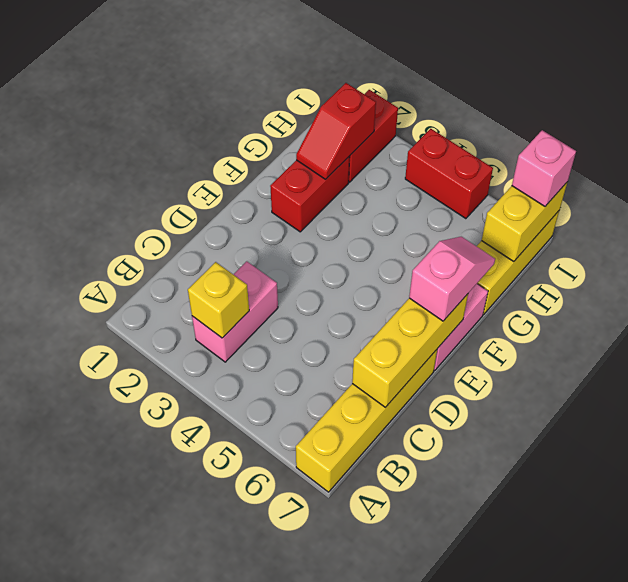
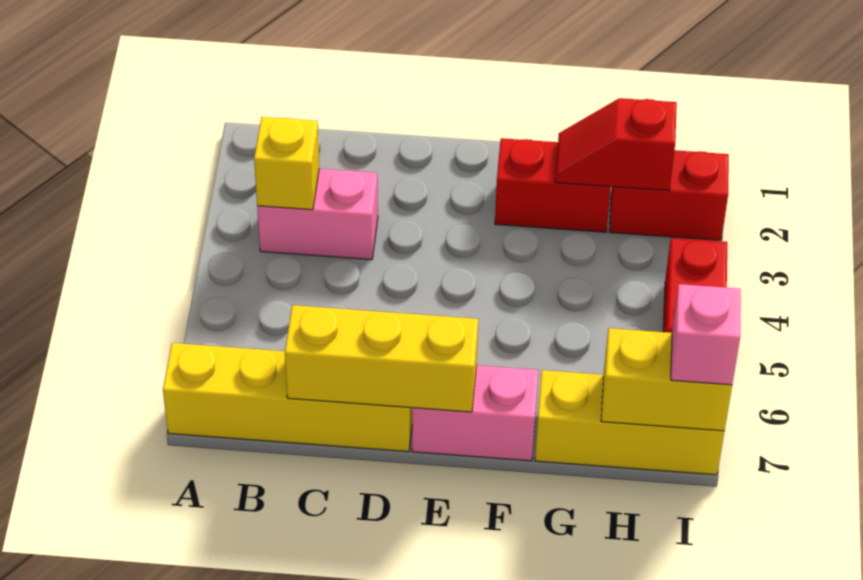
pink slope E7:F7 level 3 top E -> none

